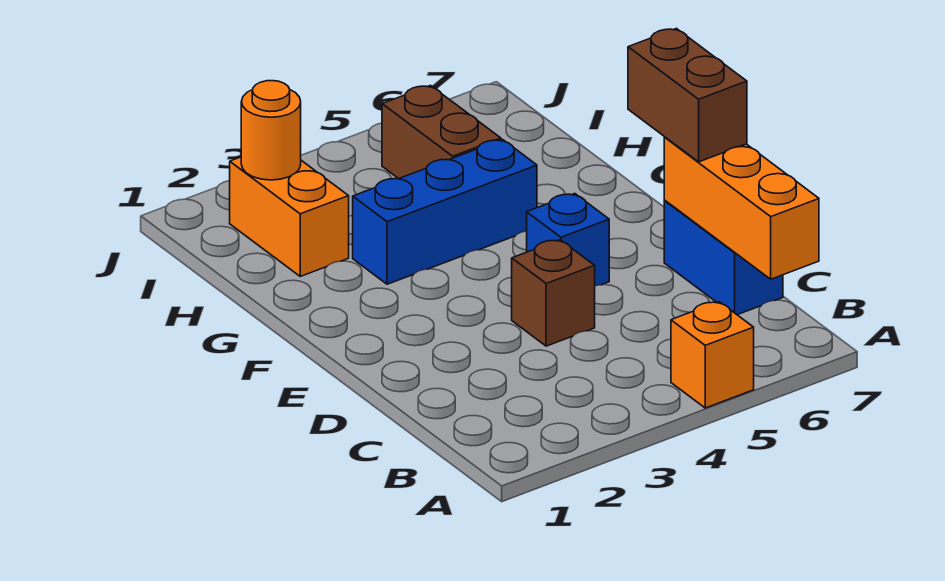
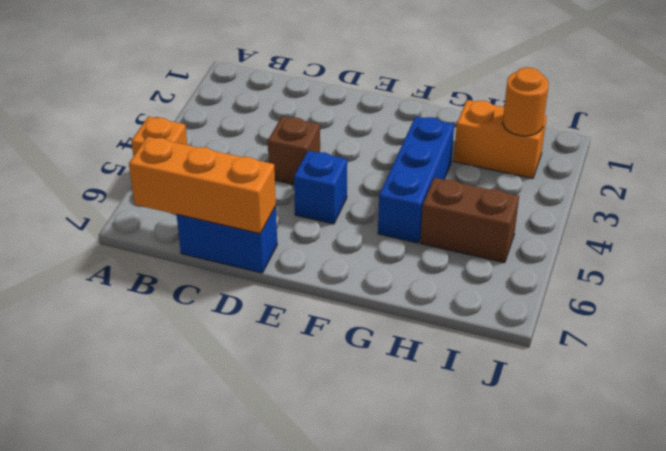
brown brick D7:E7 level 3 -> none

